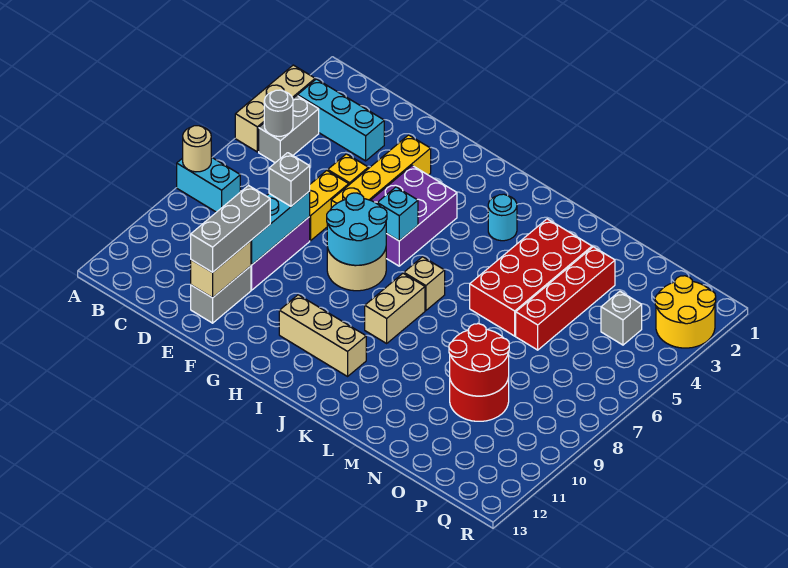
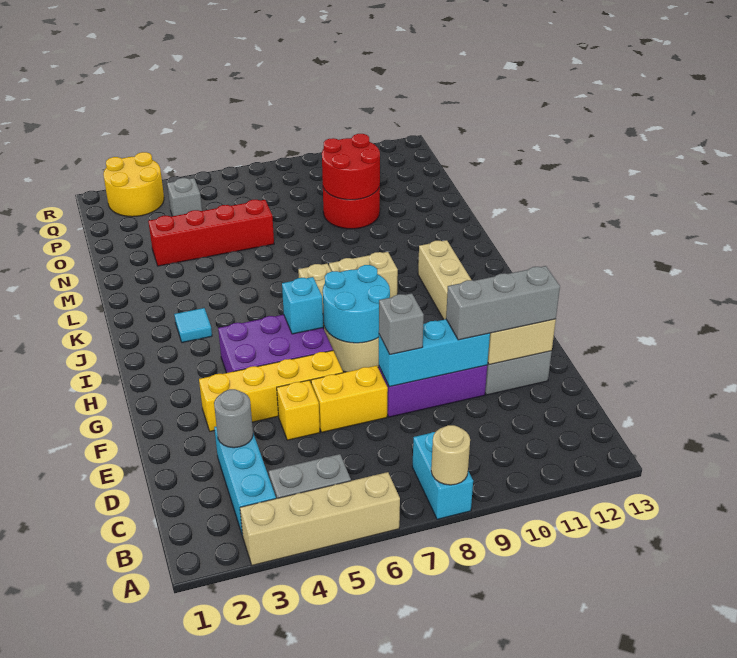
tan brick A3:A5 level 1 -> tan brick A3:A6 level 1
grey round brick B5 level 2 -> grey round brick D3 level 2
cyan round brick J3 level 1 -> cyan tile J3 level 1
red brick L3:M6 level 1 -> none

